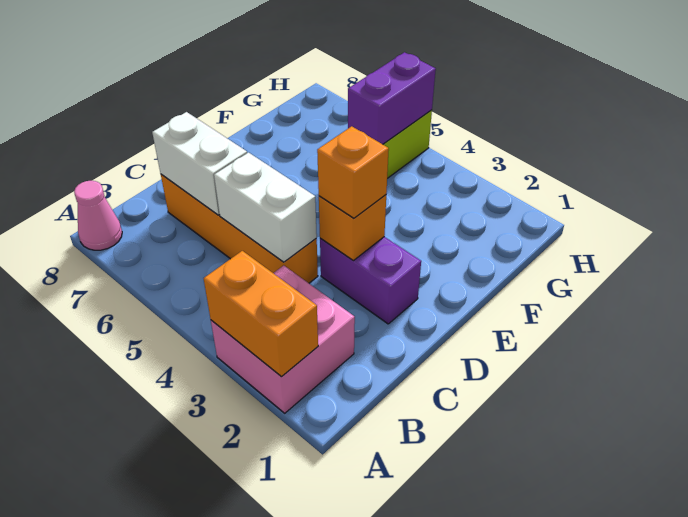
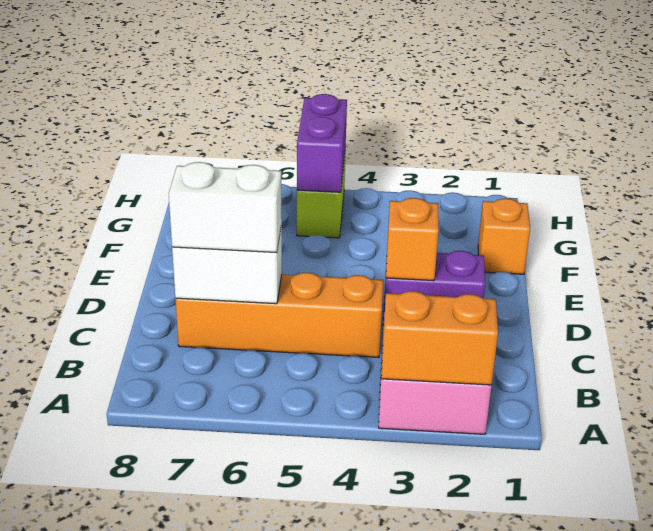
pink cone A8 level 1 -> none
white brick C4:C5 level 2 -> white brick C6:C7 level 3
orange brick D3 level 3 -> orange brick F1 level 1

